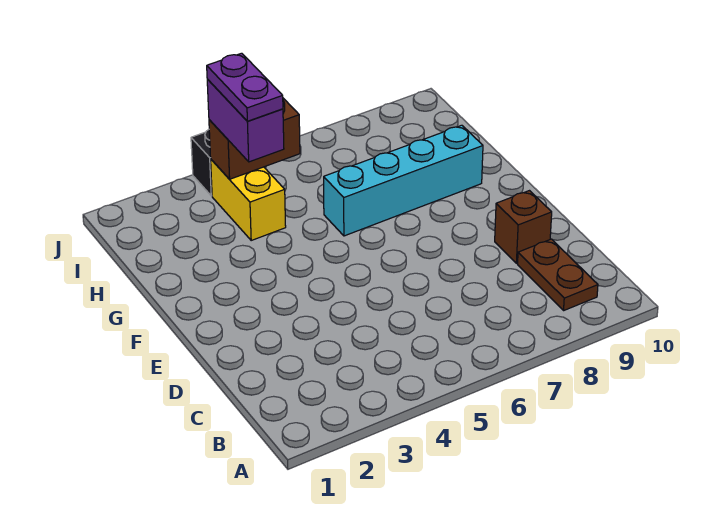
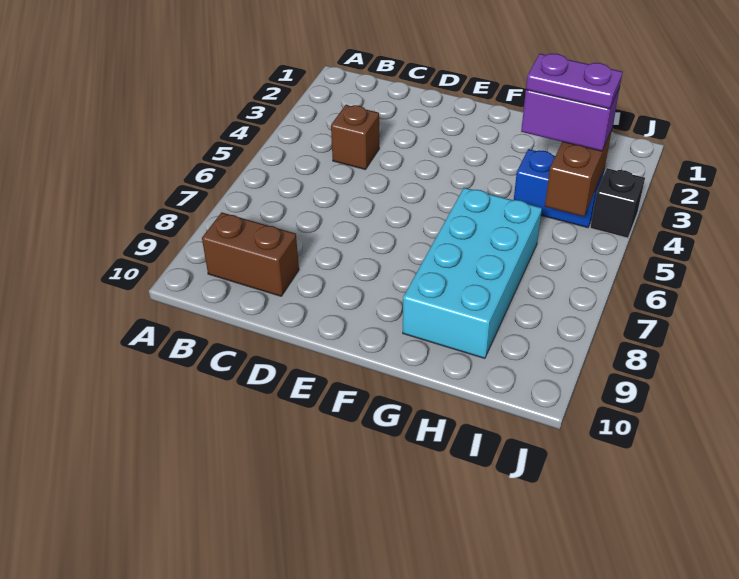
brown plate B9:C9 level 1 -> brown brick B9:C9 level 1
brown brick D9 level 1 -> brown brick C4 level 1
cyan brick G6:G9 level 1 -> cyan brick G6:H9 level 1
yellow brick H4:I4 level 1 -> blue brick H4:I4 level 1

